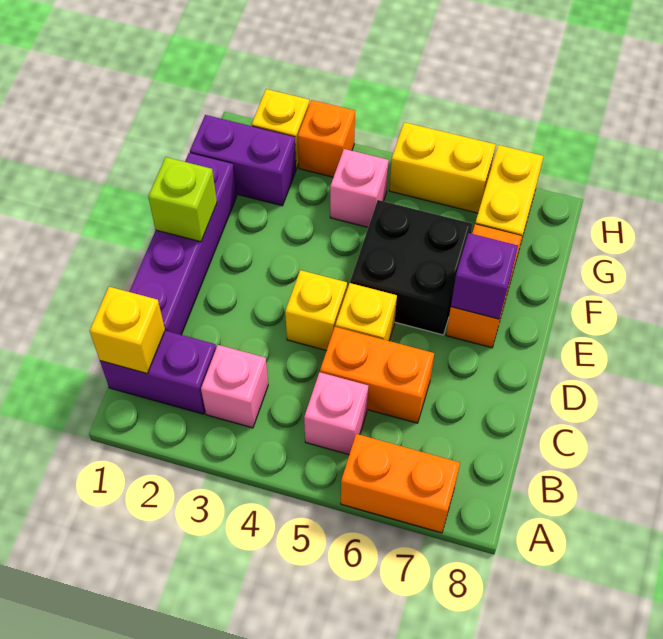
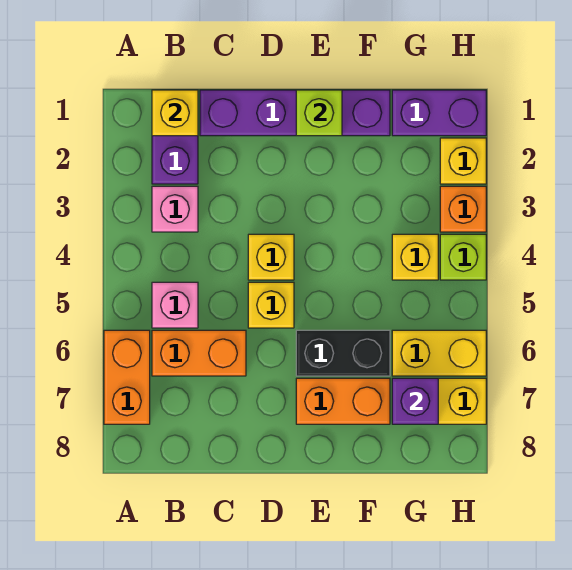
orange brick C5:C6 level 1 -> orange brick B6:C6 level 1
black brick E5:F6 level 1 -> black brick E6:F6 level 1
purple brick E7 level 2 -> purple brick G7 level 2
purple brick G1:G2 level 1 -> purple brick G1:H1 level 1
pink brick G4 level 1 -> yellow brick G4 level 1
none -> lime brick H4 level 1
yellow brick H5:H6 level 1 -> yellow brick G6:H6 level 1

